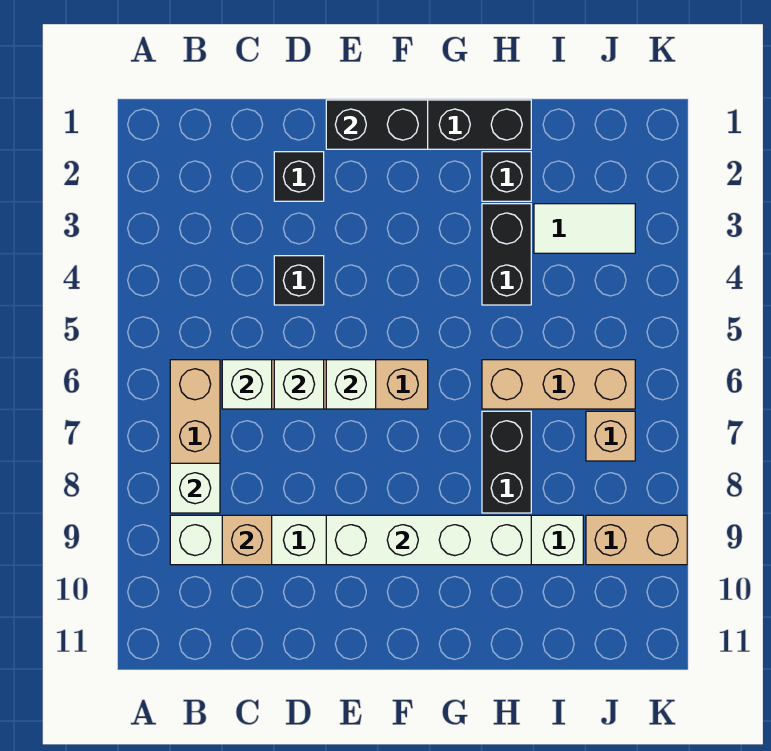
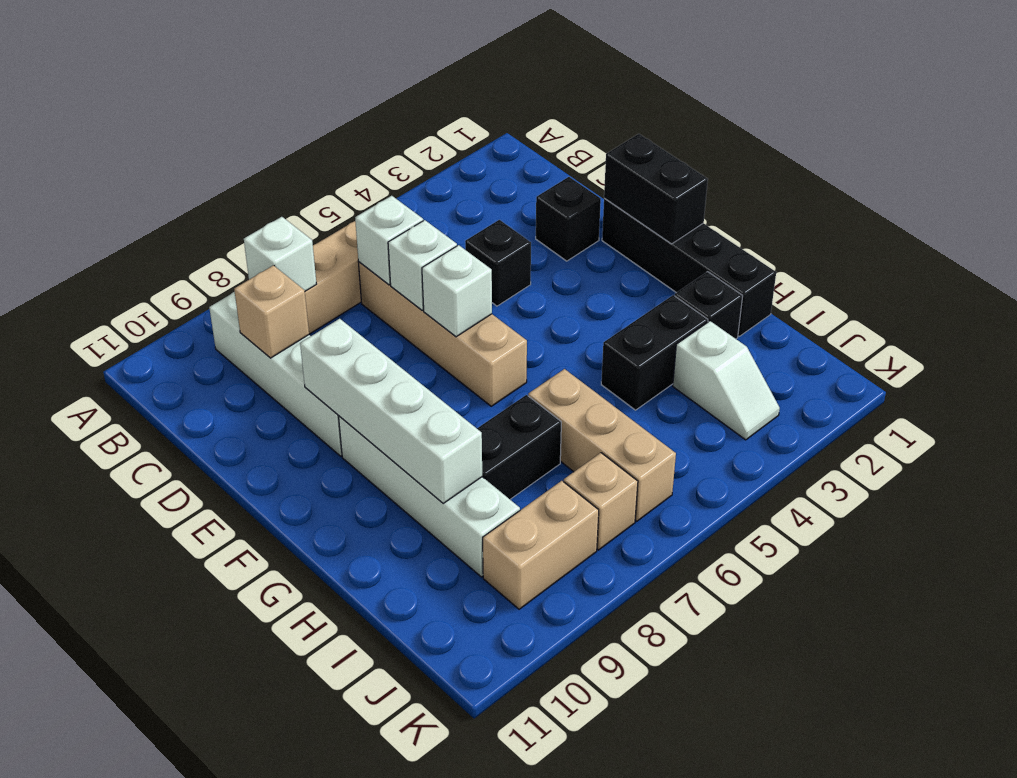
white tile I3:J3 level 1 -> white slope I3:J3 level 1 top I
tan brick J9:K9 level 1 -> tan brick J8:J9 level 1

